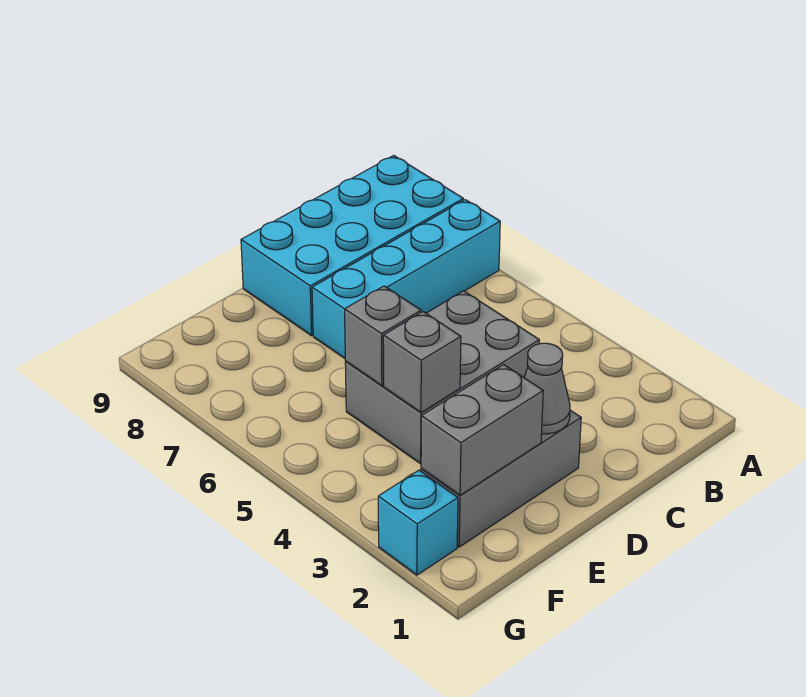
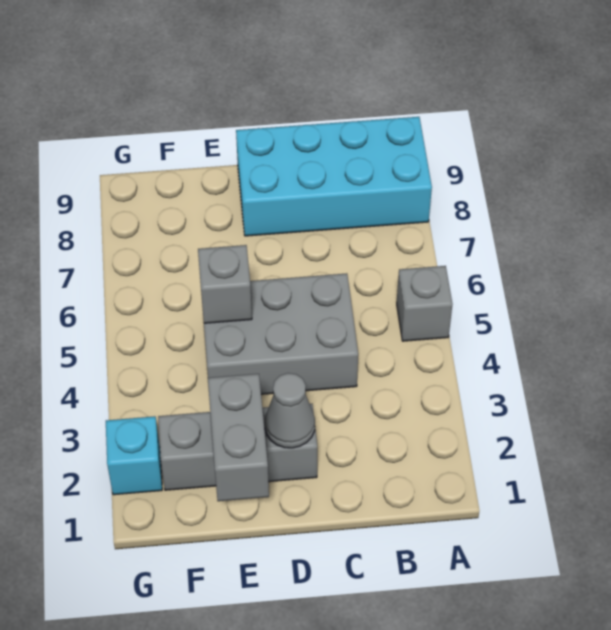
cyan brick A7:D7 level 1 -> none
grey brick E2:F2 level 2 -> grey brick E1:E2 level 2
grey brick E4 level 2 -> grey brick A5 level 1

